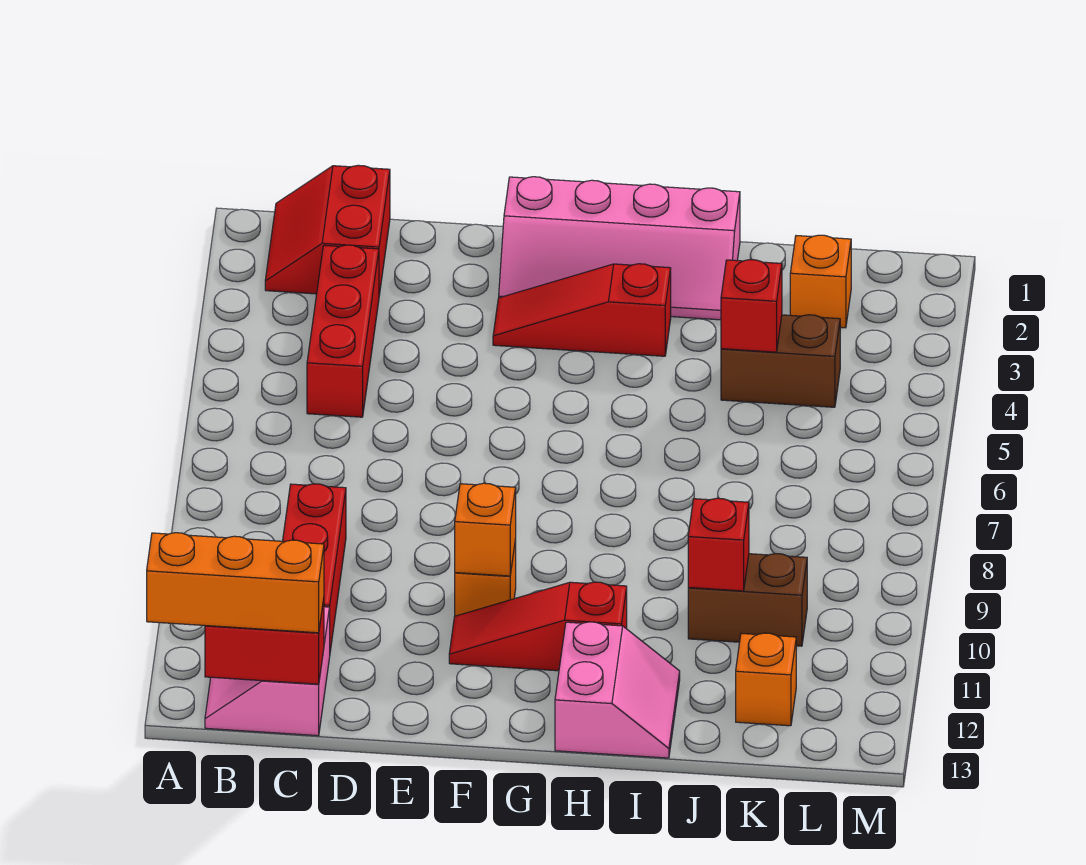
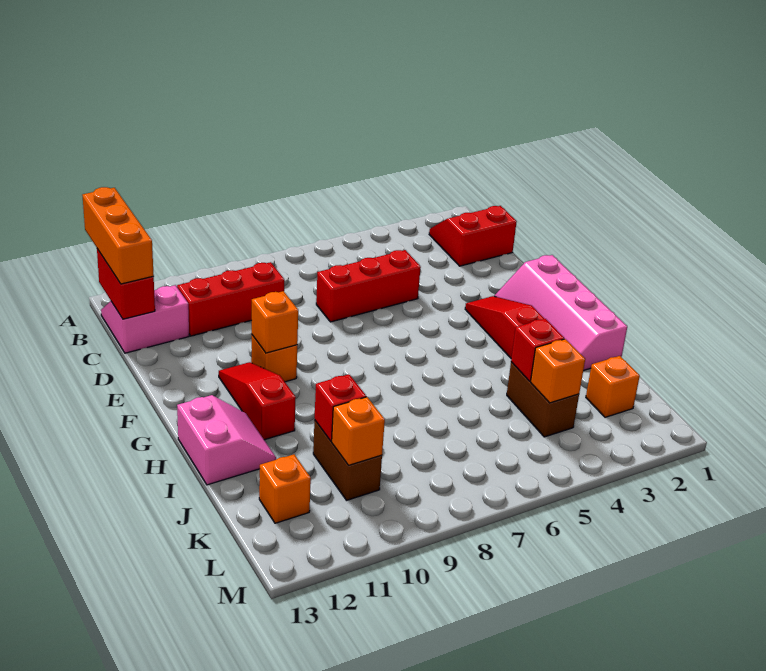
red brick C3:C5 level 1 -> red brick D5:D7 level 1
pink slope H12:I13 level 1 top H -> pink slope H12:I13 level 1 top 13
none -> orange brick K4 level 2
none -> orange brick K10 level 2

